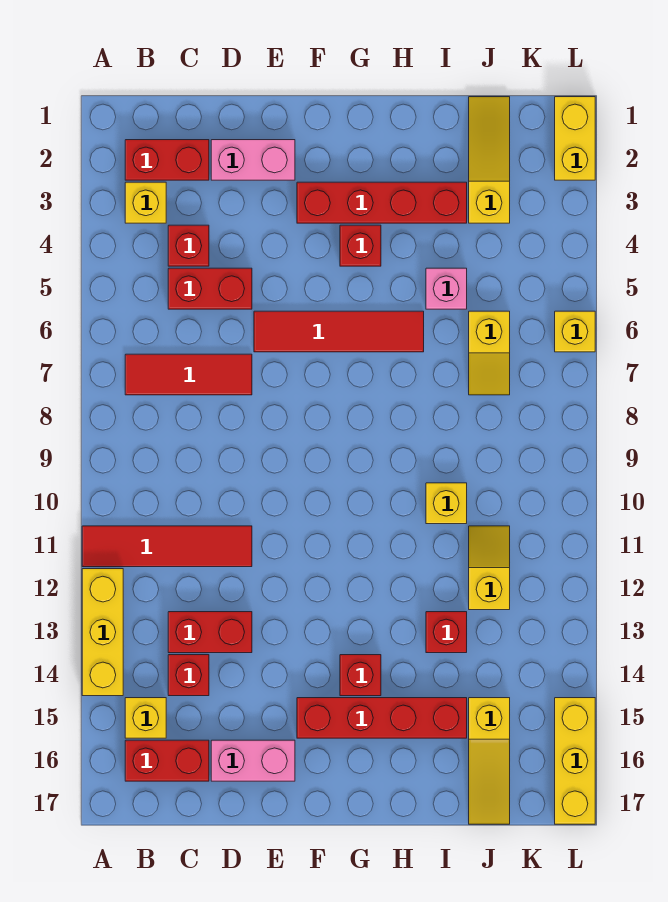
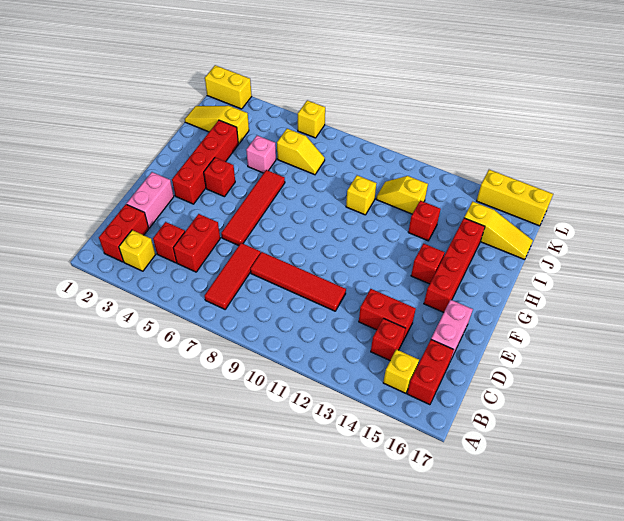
red tile A11:D11 level 1 -> red tile D8:D11 level 1
yellow brick A12:A14 level 1 -> none
red brick C13:D13 level 1 -> red brick D13:D14 level 1

